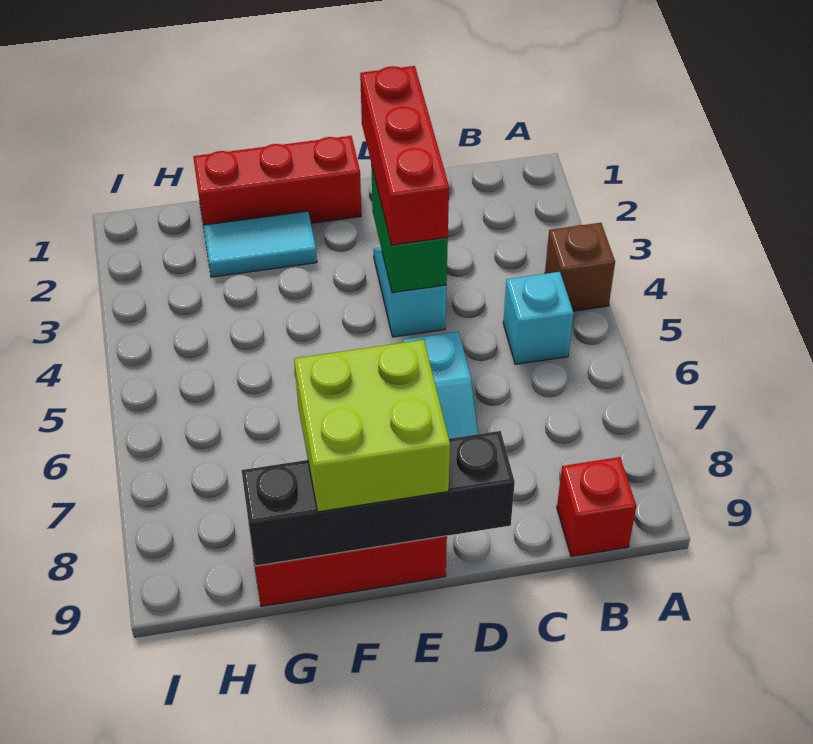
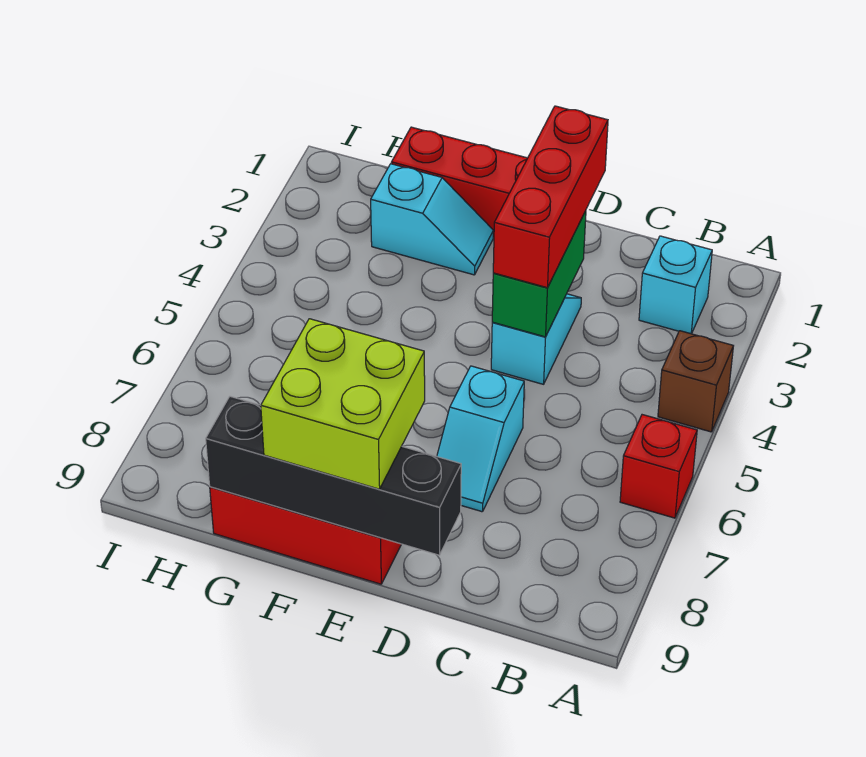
cyan brick B5 level 1 -> cyan brick B2 level 1
red brick B9 level 1 -> red brick A6 level 1
cyan tile F2:G2 level 1 -> cyan slope F2:G2 level 1 top G

